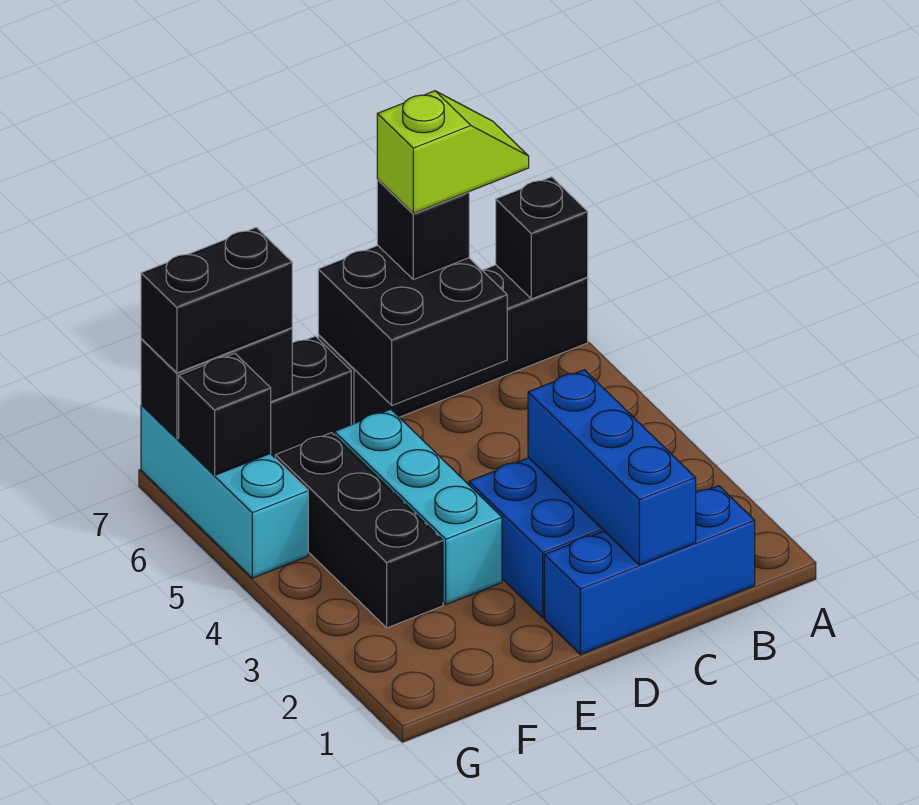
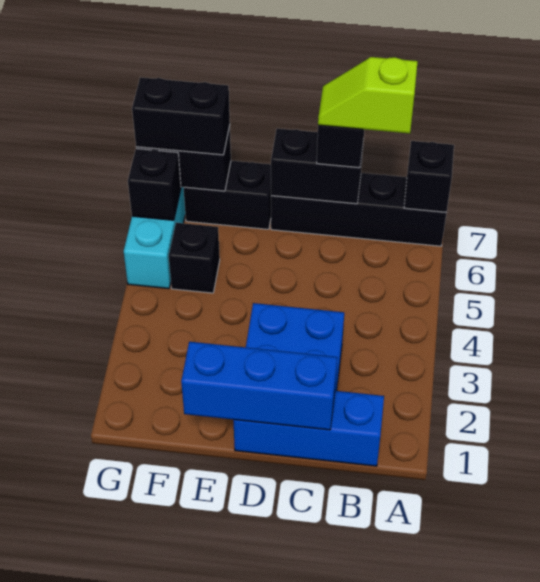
lime slope B7:C7 level 4 top C -> lime slope B7:C7 level 4 top B
blue brick C1:C3 level 2 -> blue brick C1:E1 level 2
black brick C6:D7 level 2 -> black brick C7:D7 level 2
cyan brick E3:E5 level 1 -> none
black brick F3:F5 level 1 -> black brick F5 level 1

